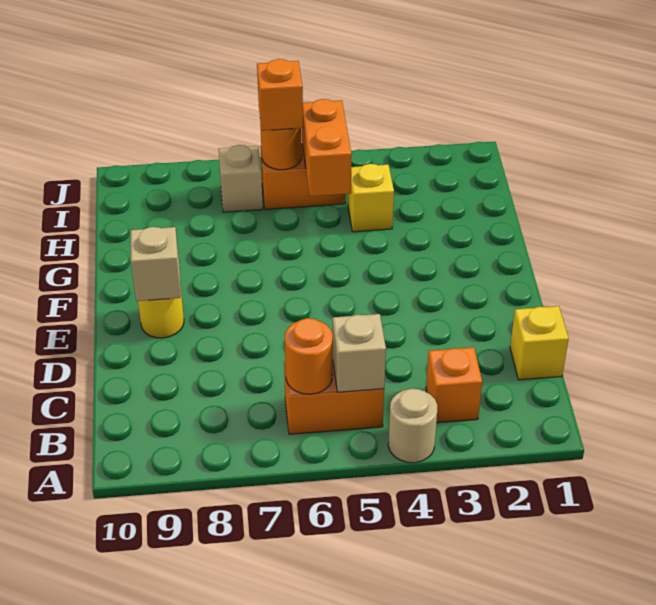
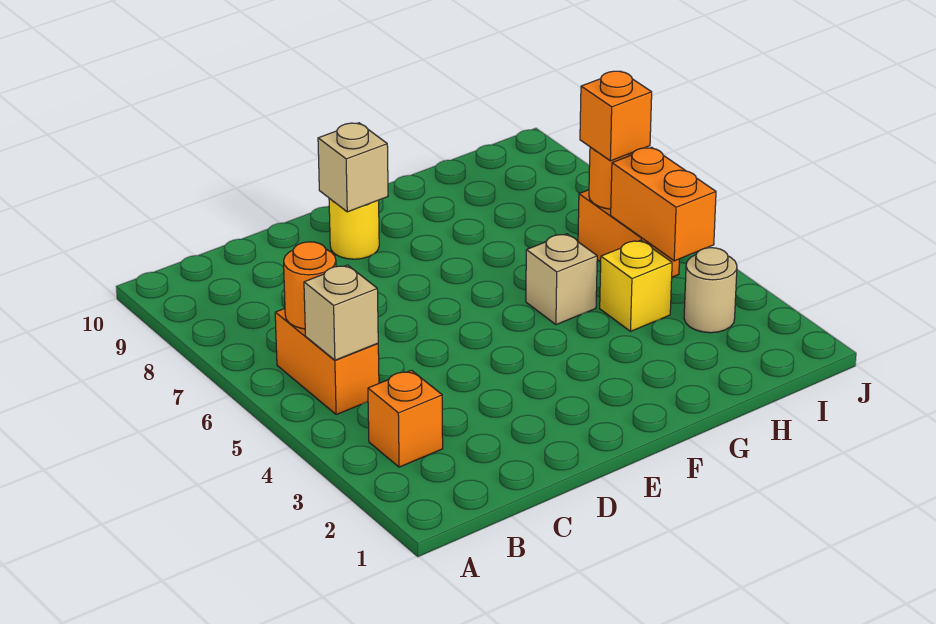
tan round brick A4 level 1 -> tan round brick I3 level 1
yellow brick C1 level 1 -> none
orange brick H5:I5 level 2 -> orange brick I4:I5 level 2
tan brick I7 level 1 -> tan brick G5 level 1

